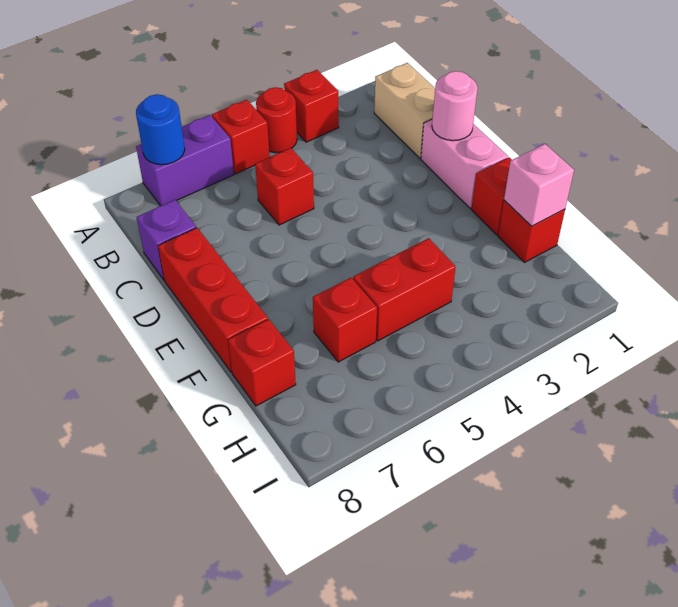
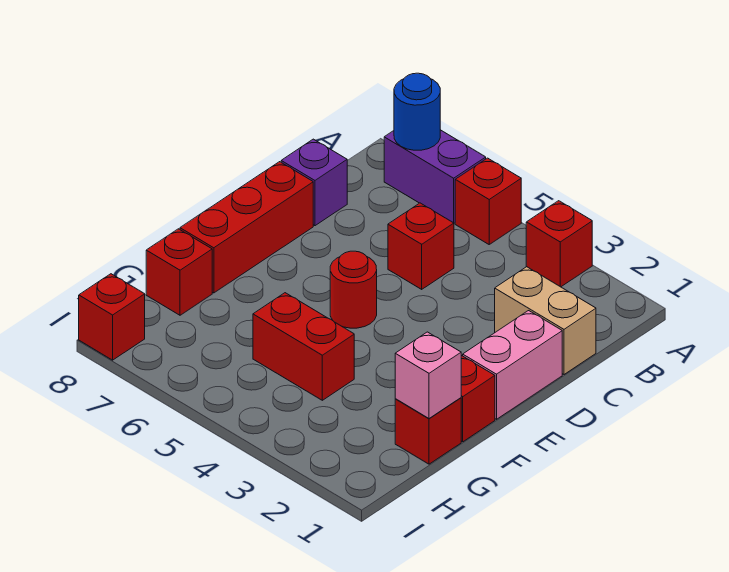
red round brick A4 level 1 -> red round brick E5 level 1
tan brick B1:C1 level 1 -> tan brick C1:C2 level 1
pink round brick D1 level 2 -> none
red brick G6 level 1 -> red brick I8 level 1

